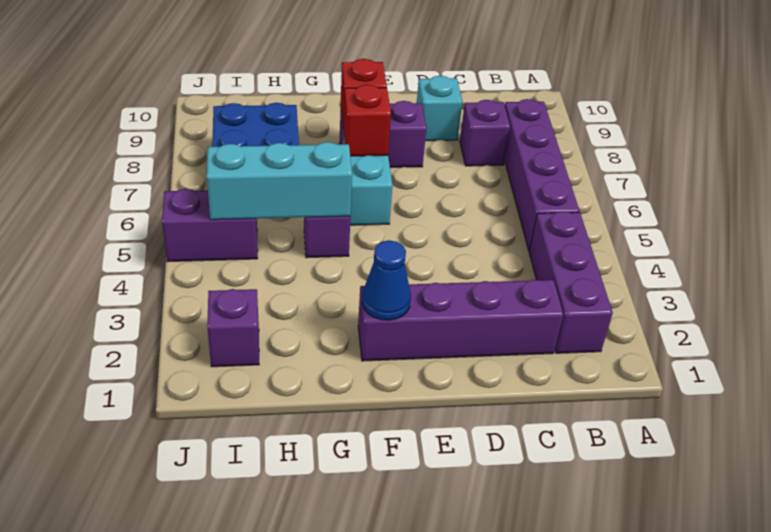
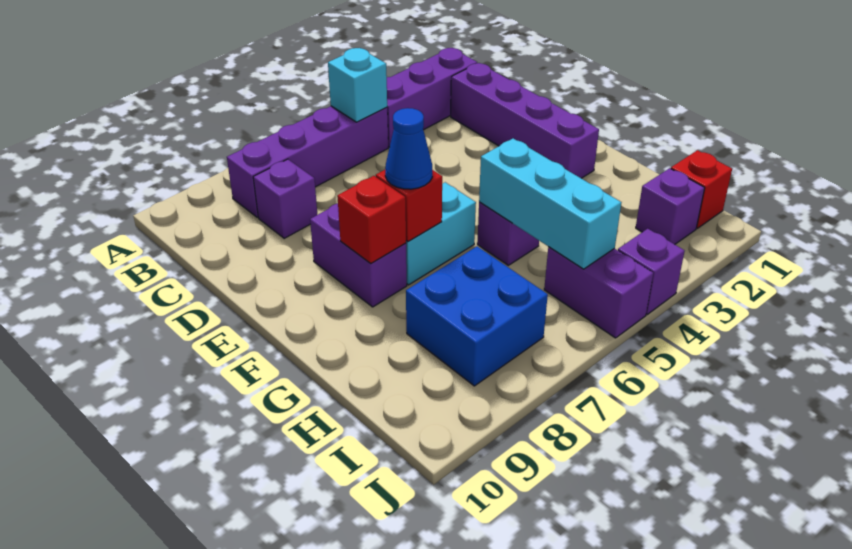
cyan brick D9 level 1 -> cyan brick B5 level 2
blue cone F2 level 2 -> blue cone F7 level 3
none -> red brick I1 level 1
none -> purple brick J4 level 1

